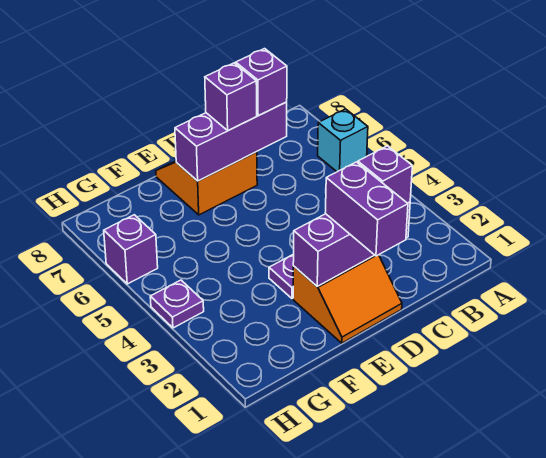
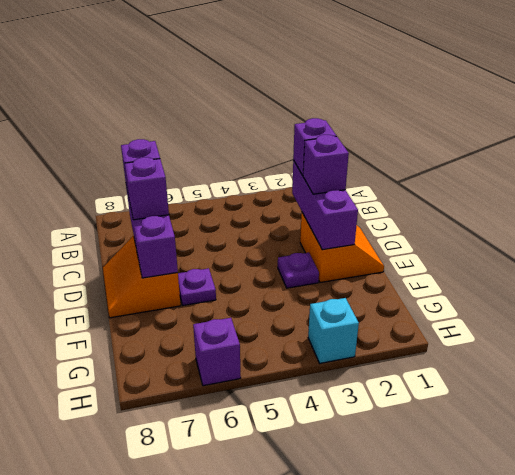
cyan brick A6 level 1 -> cyan brick H3 level 1
purple brick D1:D2 level 3 -> purple brick D2 level 3
purple plate H4 level 1 -> purple plate E6 level 1

